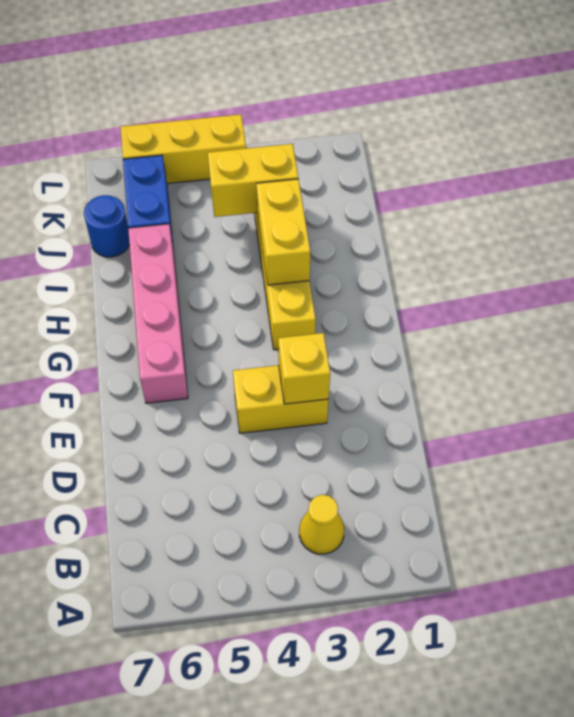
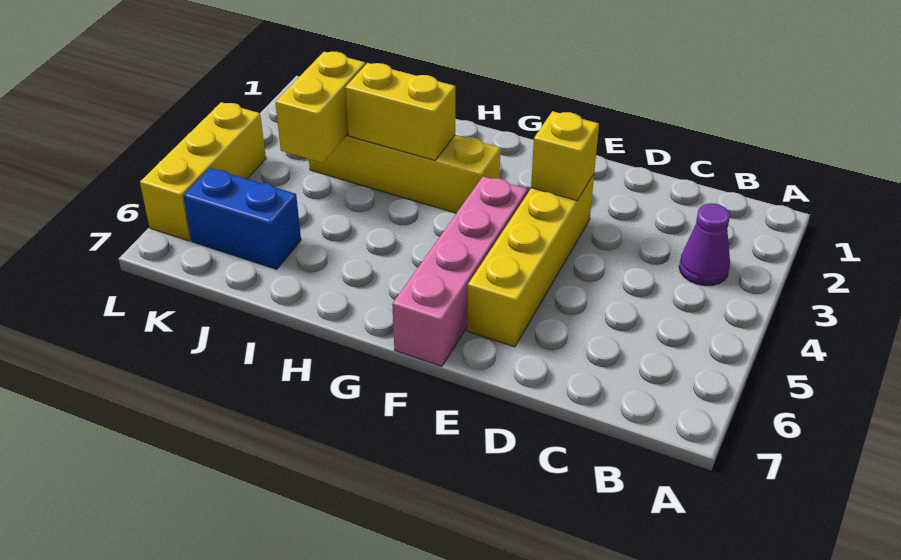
yellow cone B3 level 1 -> purple cone B3 level 1
yellow brick E3:E4 level 1 -> yellow brick E3:E6 level 1
pink brick F6:I6 level 1 -> pink brick F4:F7 level 1
blue round brick J7 level 1 -> none

